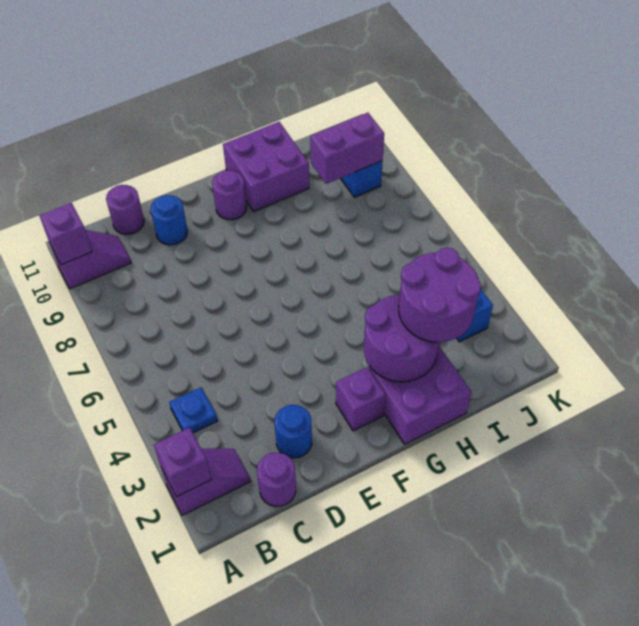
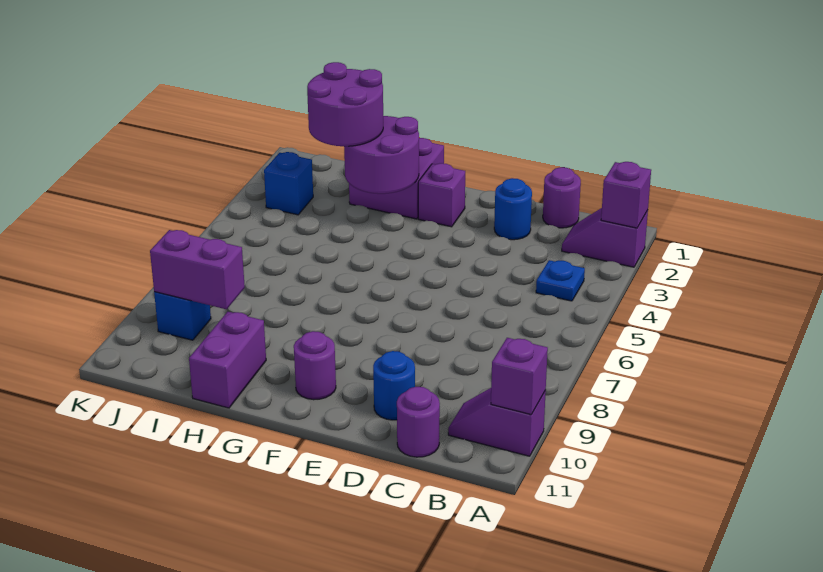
purple brick G10:H11 level 1 -> purple brick H10:H11 level 1

